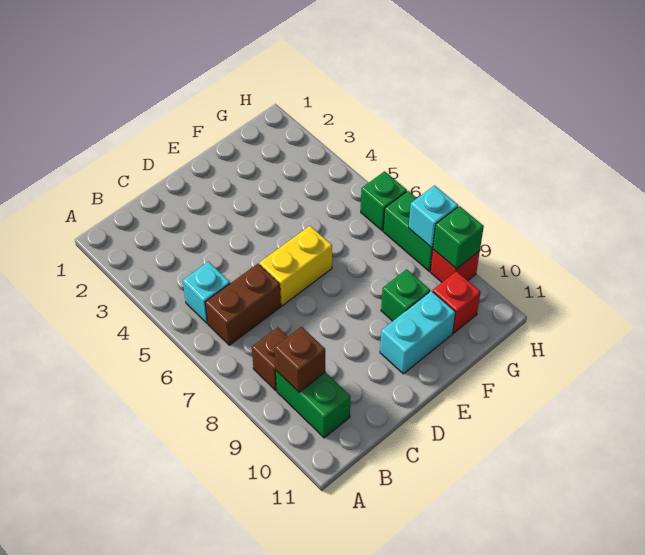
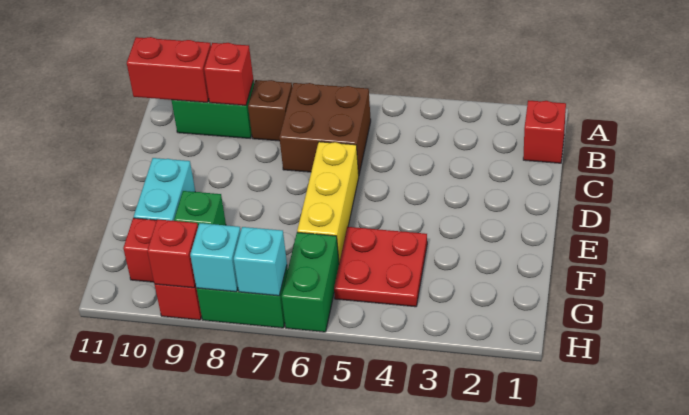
none -> red brick B1 level 1
cyan brick B5 level 1 -> cyan brick H7 level 2
brown brick B6:C6 level 1 -> brown brick B6:C7 level 1
brown brick B9 level 2 -> red brick B9 level 2
none -> red brick B10:B11 level 2
yellow brick D6:E6 level 1 -> yellow brick D6:F6 level 1
none -> red plate F4:G5 level 1
green brick H6 level 1 -> green brick G6:H6 level 1
green brick H9 level 2 -> red brick H9 level 2

